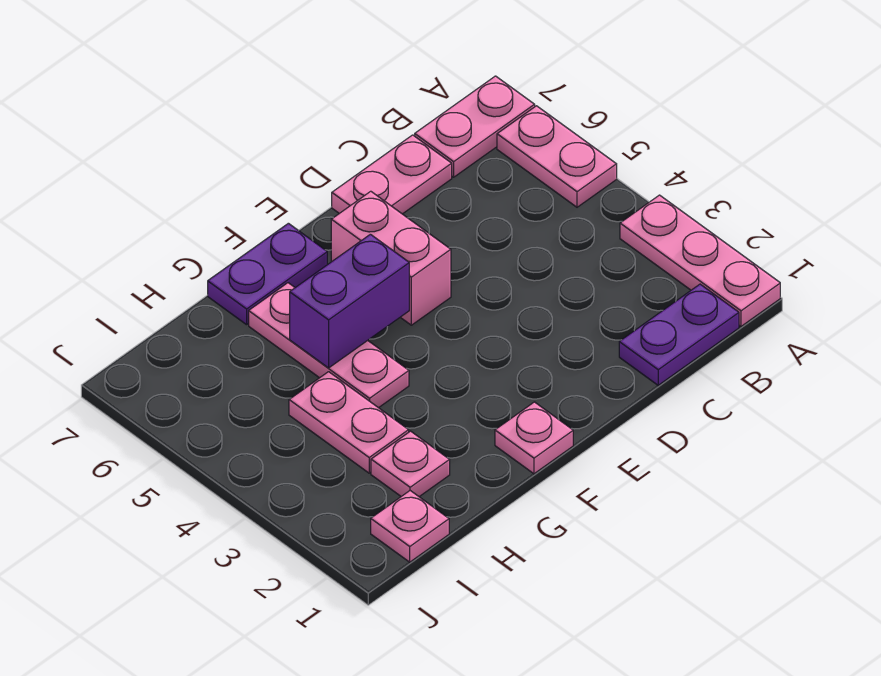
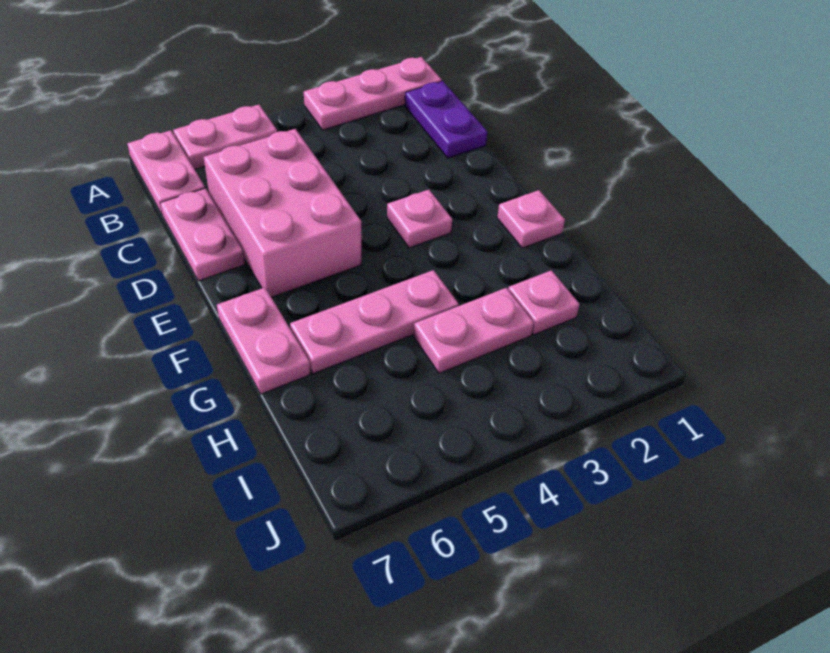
pink brick E5:E6 level 1 -> pink brick C5:E6 level 1
purple brick F5:G5 level 2 -> none
purple plate F7:G7 level 1 -> pink plate F7:G7 level 1
pink plate I1 level 1 -> pink plate E3 level 1

